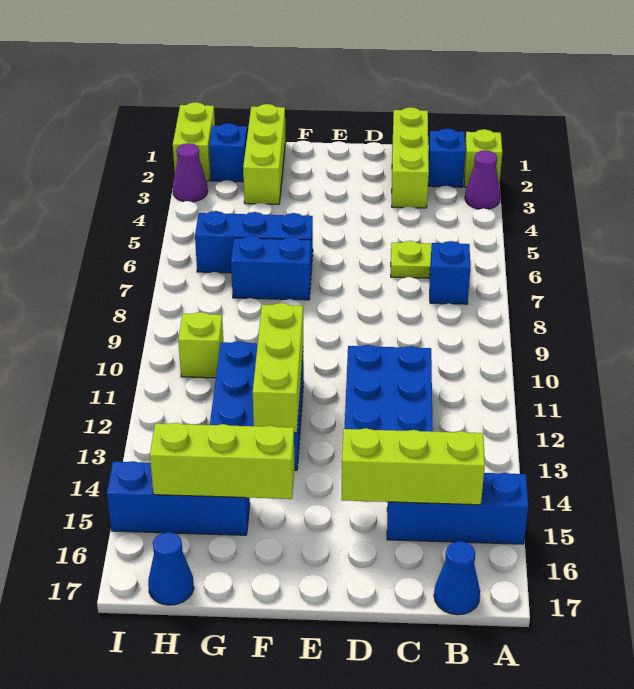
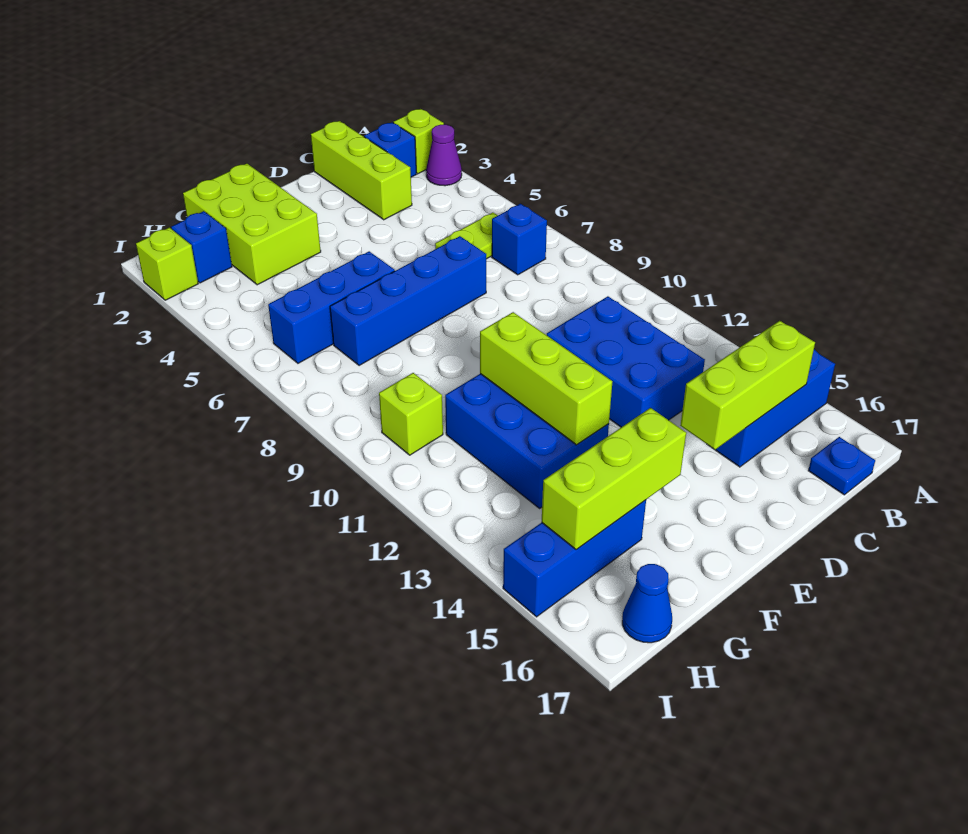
blue cone B17 level 1 -> blue plate B17 level 1
blue brick F7:G7 level 1 -> blue brick D7:G7 level 1
lime brick G1:G3 level 1 -> lime brick F1:G3 level 1
lime brick I1:I2 level 1 -> lime brick I2 level 1
purple cone I3 level 1 -> none

